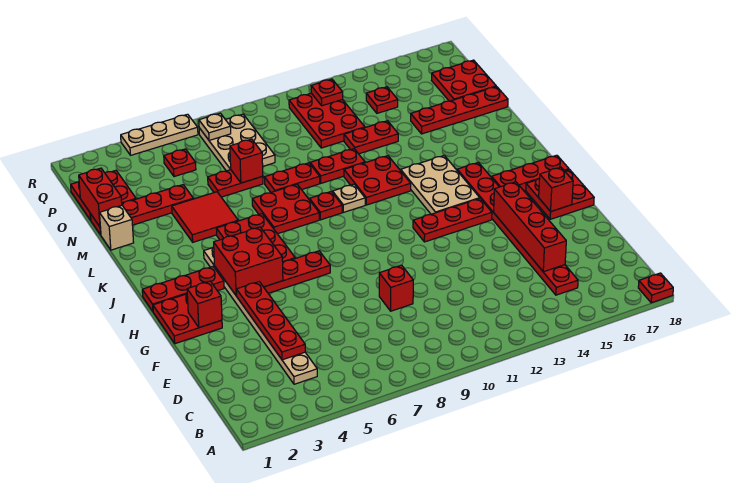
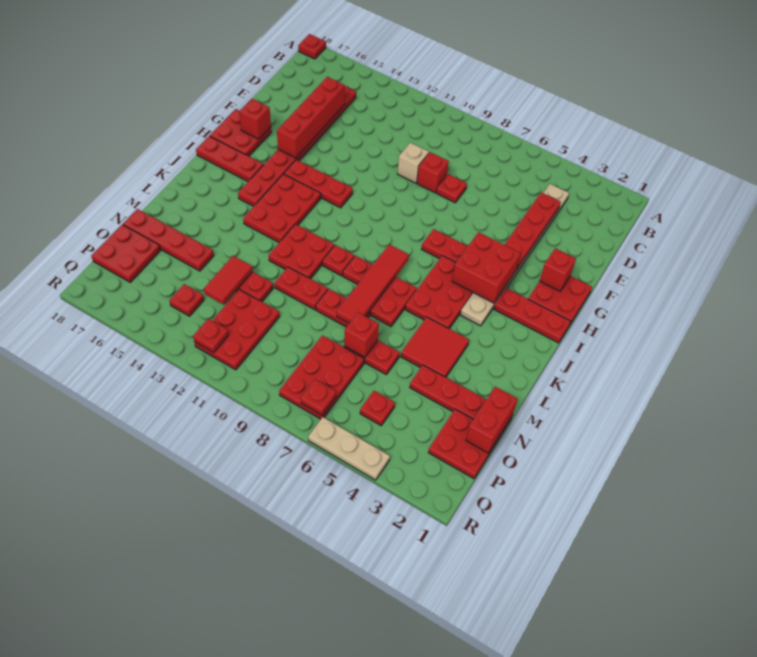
none -> red plate E8 level 1
tan plate I13:K14 level 1 -> red plate I13:K14 level 1
none -> red tile J8:M8 level 2
tan plate K10 level 1 -> red plate K10 level 1
tan brick M1 level 1 -> tan brick E10 level 1
none -> red tile N13:O13 level 2
tan plate O7:Q8 level 1 -> red plate O7:Q8 level 1
tan plate Q7 level 2 -> red plate Q7 level 2

